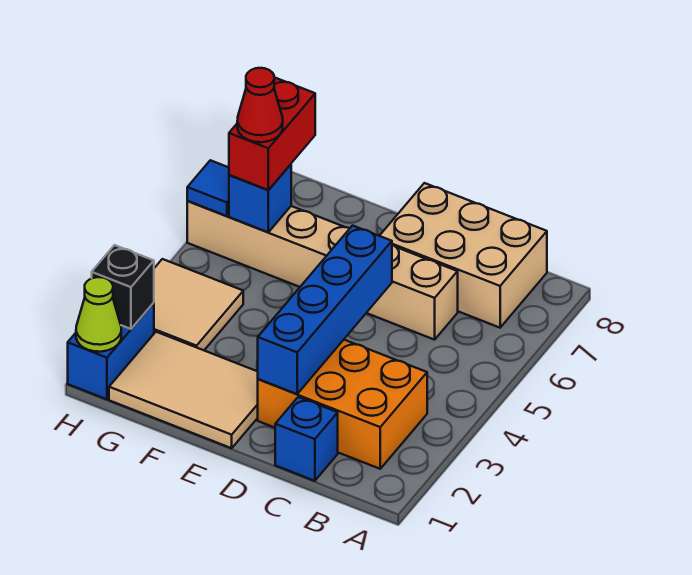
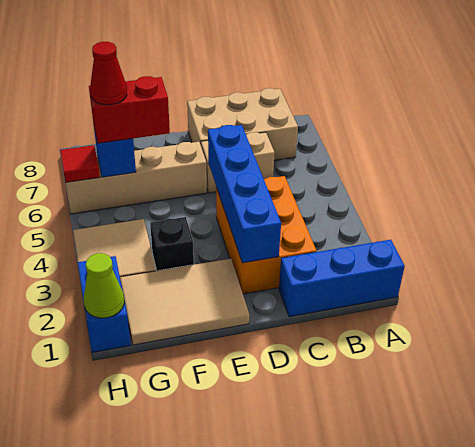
orange brick B2:D3 level 1 -> orange brick C2:D4 level 1
blue brick C1 level 1 -> blue brick A1:C1 level 1
red brick G6:G7 level 3 -> red brick F6:G6 level 3
black brick H2 level 2 -> black brick F3 level 1
blue tile H6 level 2 -> red tile H6 level 2

